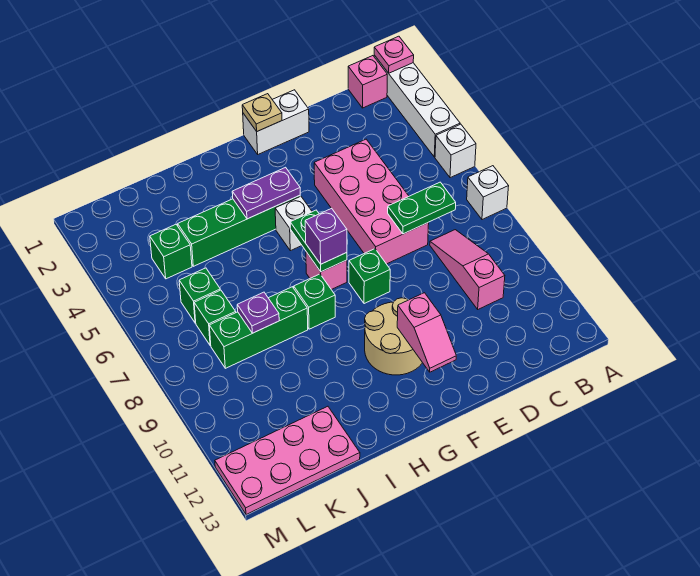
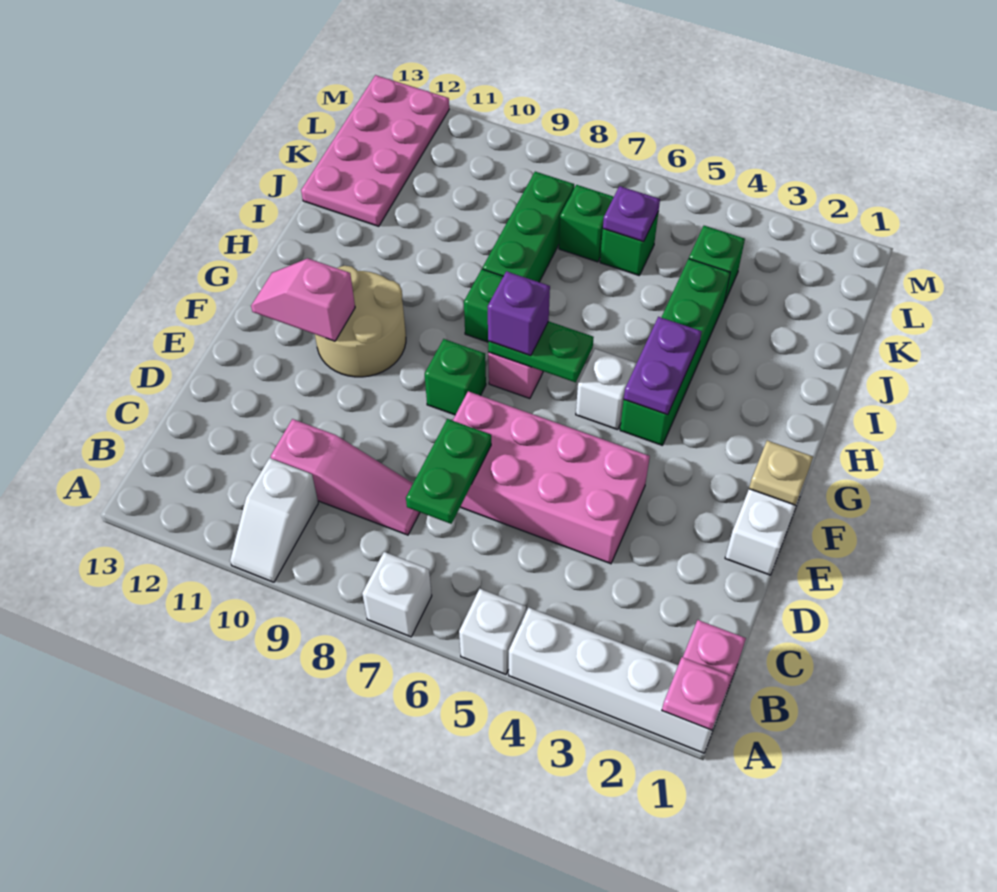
none -> white slope A10:B10 level 1 top B
purple plate J8 level 2 -> purple plate K6 level 2

